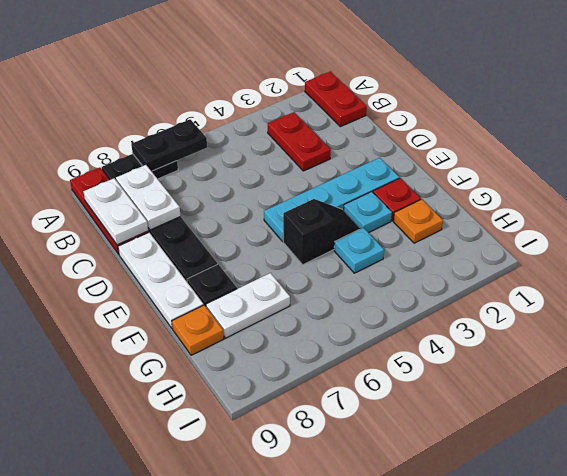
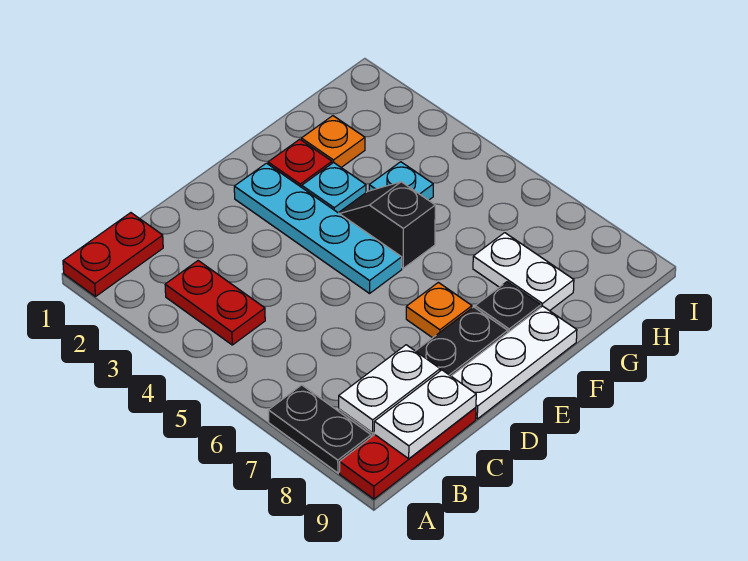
black plate A6:A7 level 2 -> none
red plate B3:C3 level 1 -> red plate B3:B4 level 1
orange plate G9 level 1 -> orange plate E7 level 1

